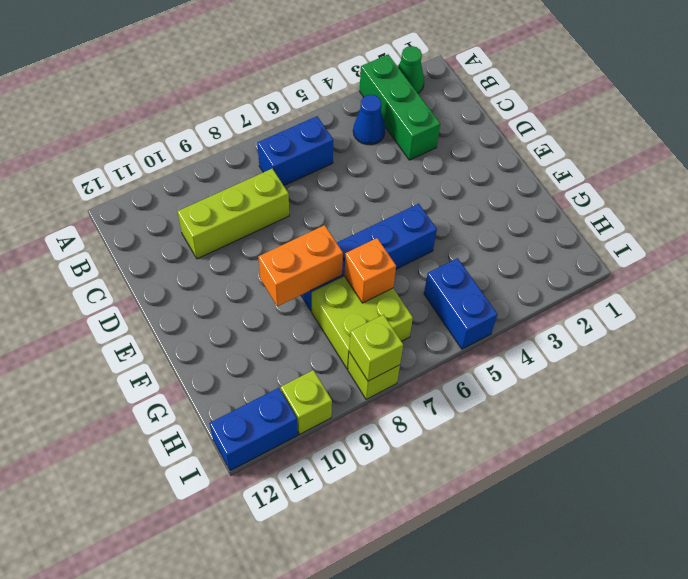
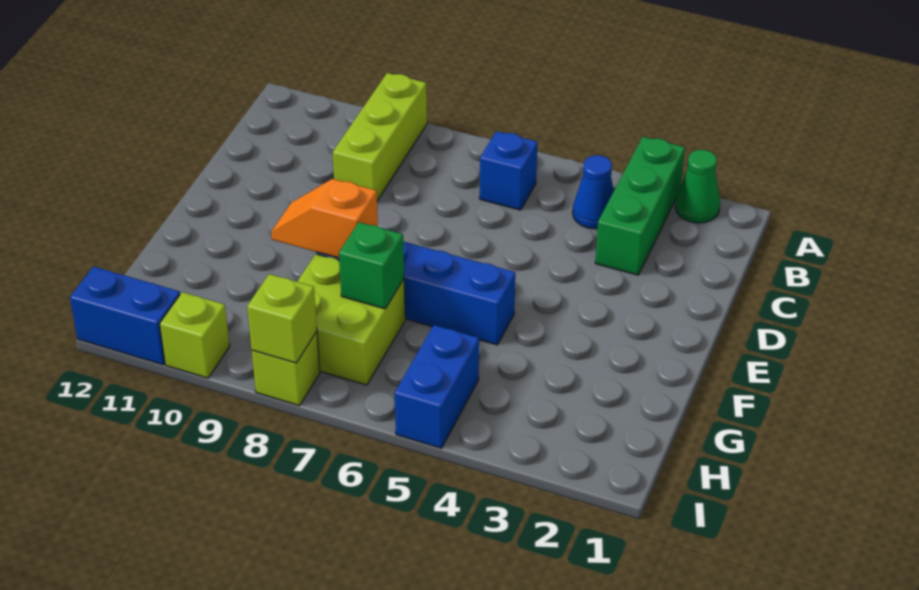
blue brick B6:B7 level 1 -> blue brick B6 level 1
lime brick C8:C10 level 1 -> lime brick A9:C9 level 1
orange brick F8:F9 level 2 -> orange slope F8:F9 level 2 top 8
orange brick G7 level 2 -> green brick G7 level 2

